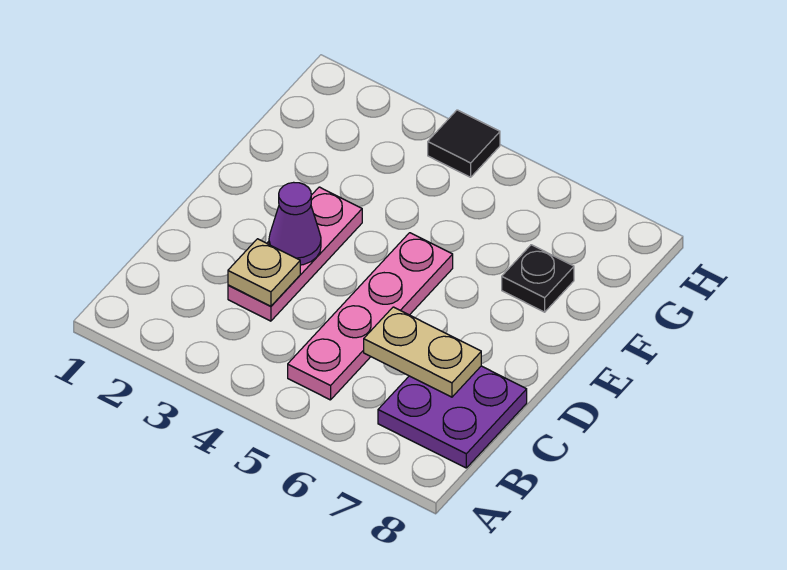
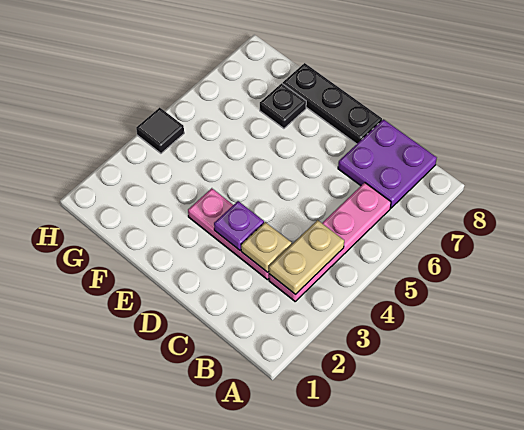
pink plate B5:E5 level 1 -> pink plate B3:B6 level 1
tan plate C6:C7 level 2 -> tan plate B3:B4 level 2
purple cone D3 level 2 -> purple plate D3 level 2
none -> black plate D8:F8 level 1

